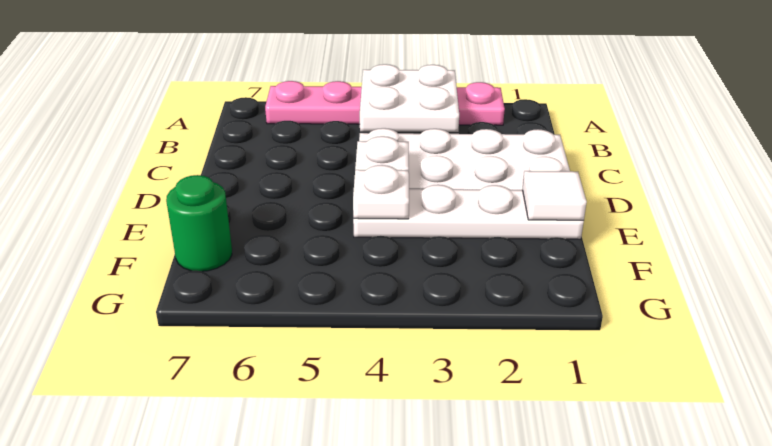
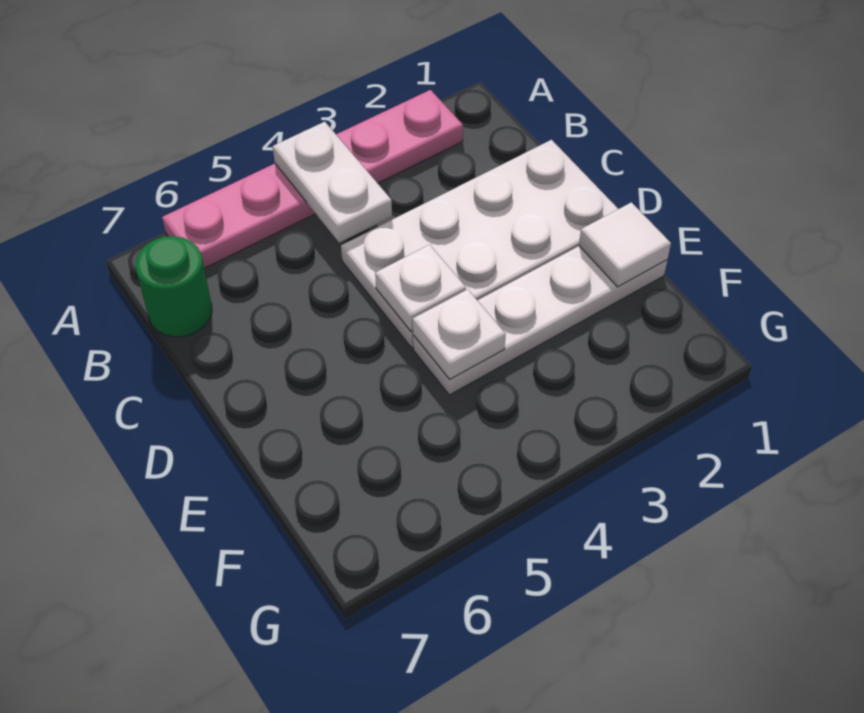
white plate A3:B4 level 2 -> white plate A4:B4 level 2
green round brick F7 level 1 -> green round brick B7 level 1

